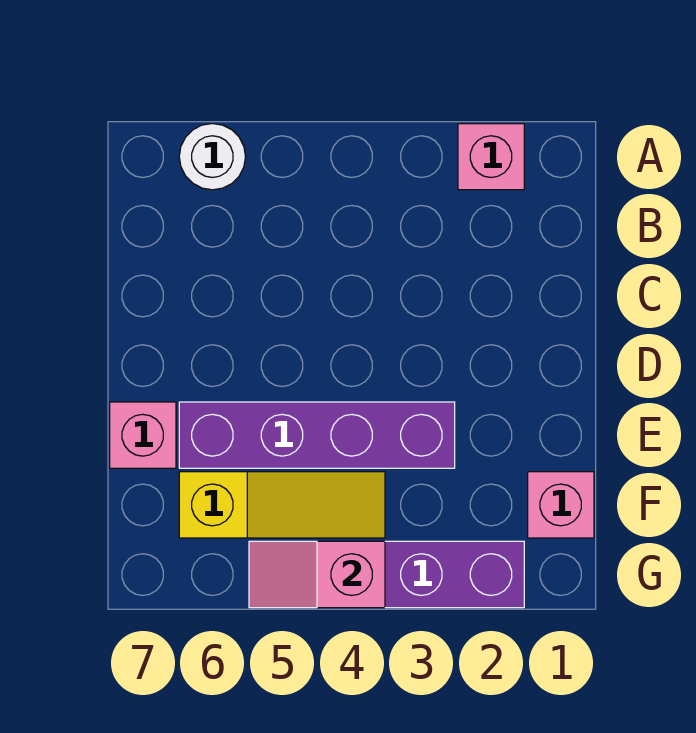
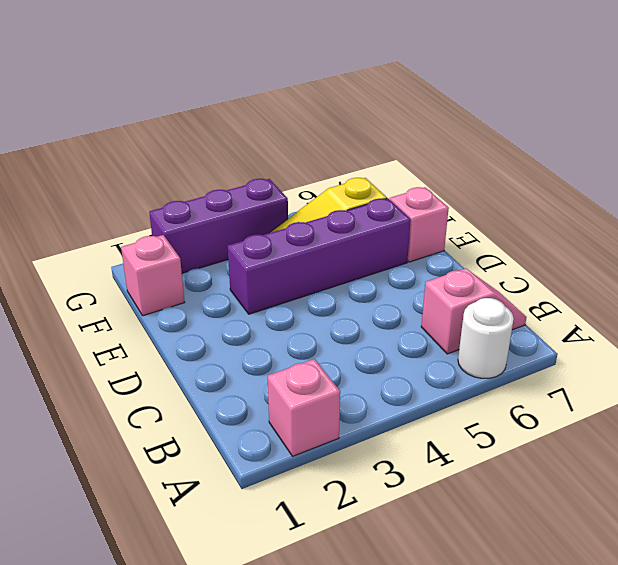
pink slope G4:G5 level 2 top 4 -> pink slope B6:B7 level 1 top 6

